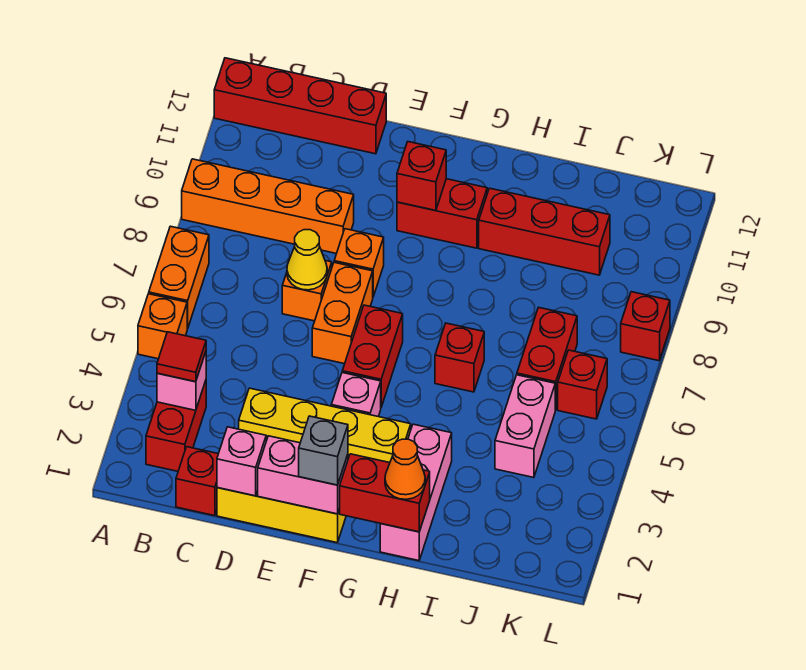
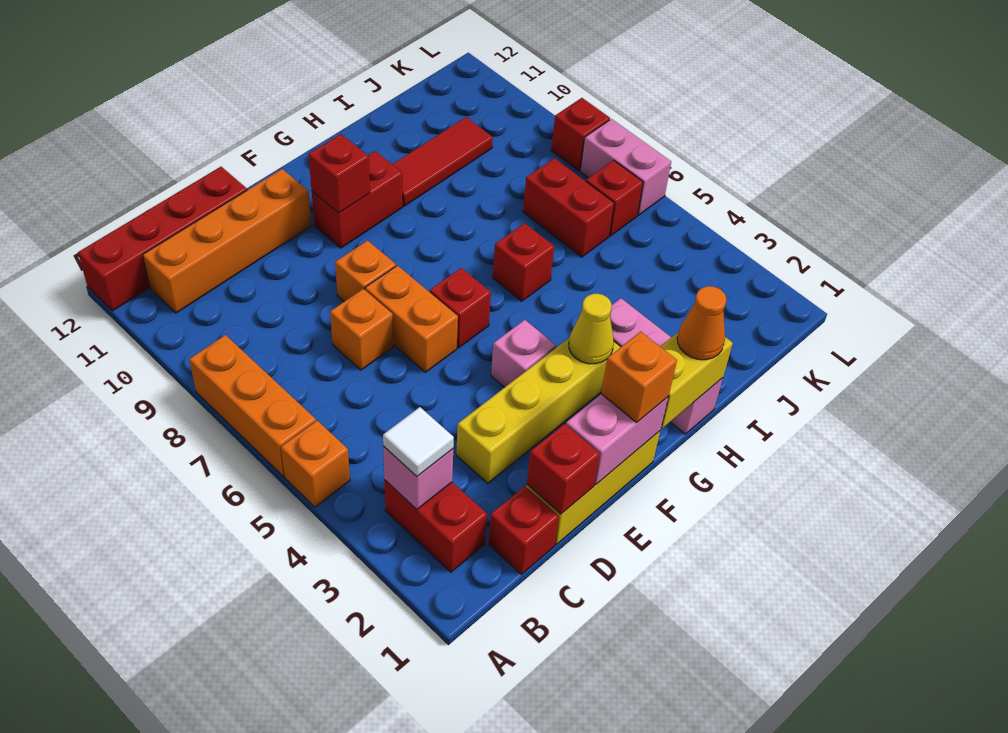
orange brick A6:A7 level 1 -> orange brick A6:A8 level 1
orange brick A9:D9 level 1 -> orange brick B11:E11 level 1
red tile B3 level 3 -> white tile B3 level 3
pink brick D1 level 2 -> red brick D1 level 2
yellow cone D7 level 2 -> yellow cone G3 level 2
grey brick F1 level 3 -> orange brick F1 level 3
red brick F5:F6 level 1 -> red brick F6 level 1
red brick G1:H1 level 2 -> yellow brick G1:H1 level 2
red brick H10:J10 level 1 -> red tile H10:J10 level 1
pink brick J4:J5 level 1 -> pink brick L6:L7 level 1

